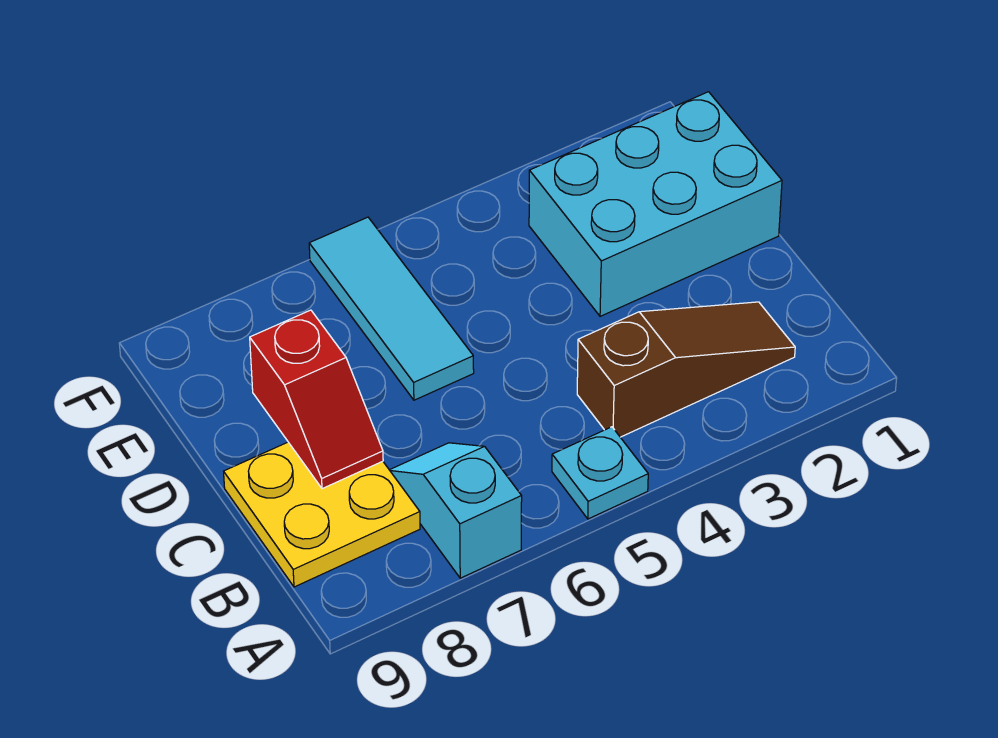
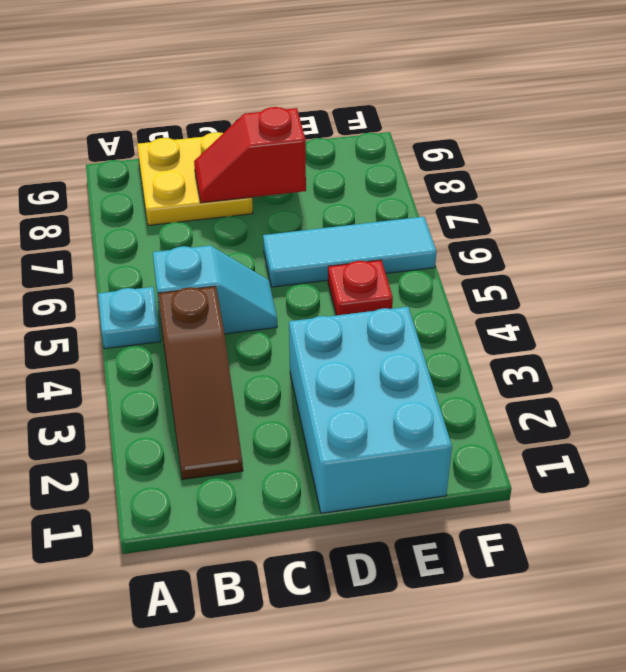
cyan slope A7:B7 level 1 top A -> cyan slope B5:C5 level 1 top B
none -> red plate E5 level 1

